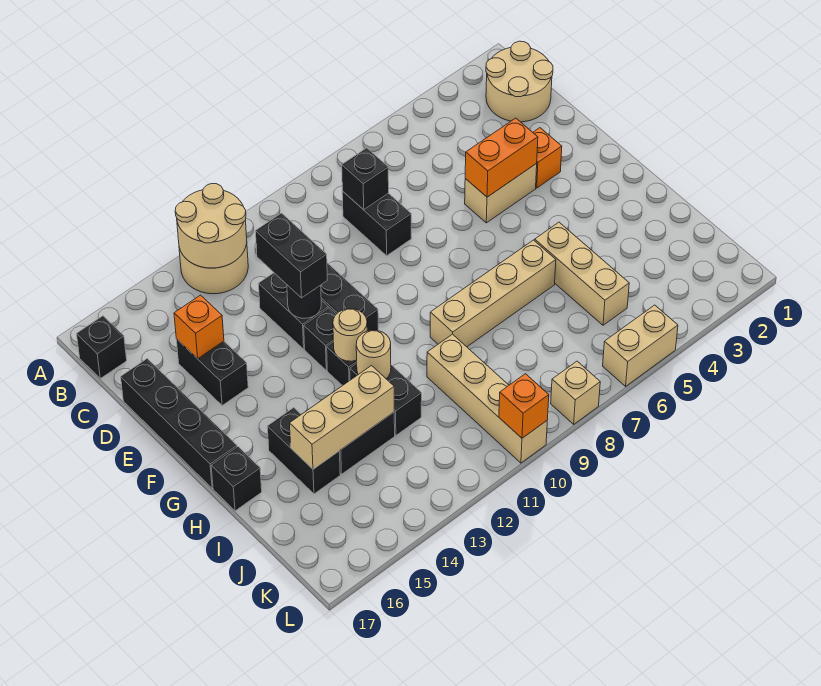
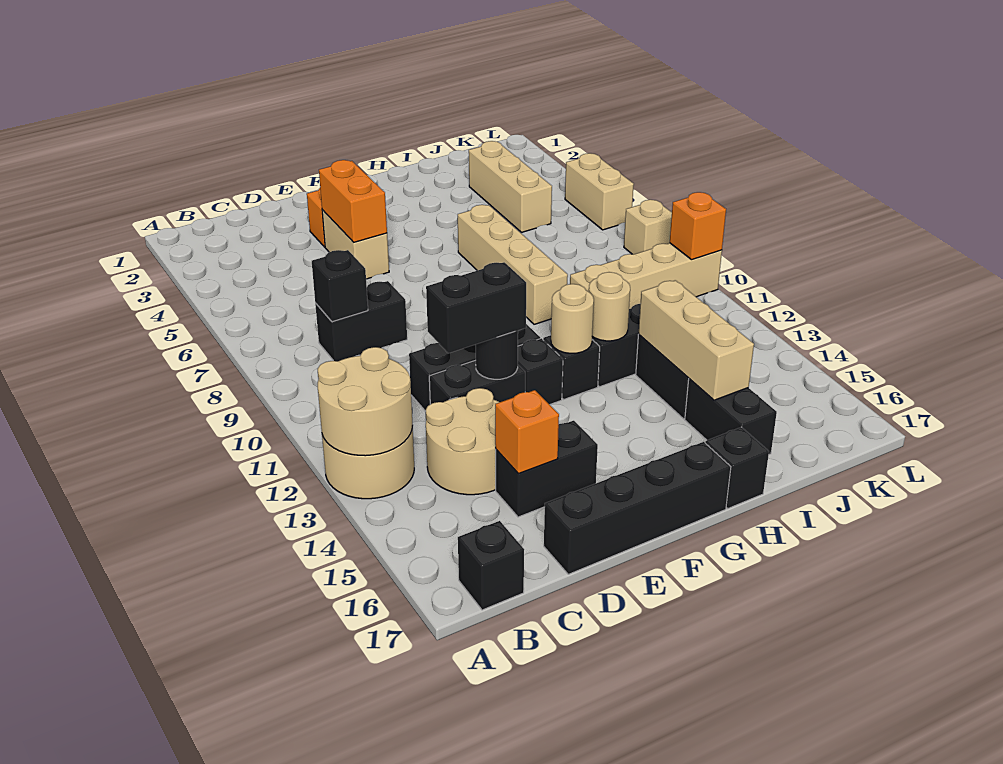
tan round brick B1:C2 level 1 -> tan round brick C13:D14 level 1
tan brick H5:J5 level 1 -> tan brick J3:J5 level 1
black brick H15:I15 level 1 -> black brick I15:I16 level 1

